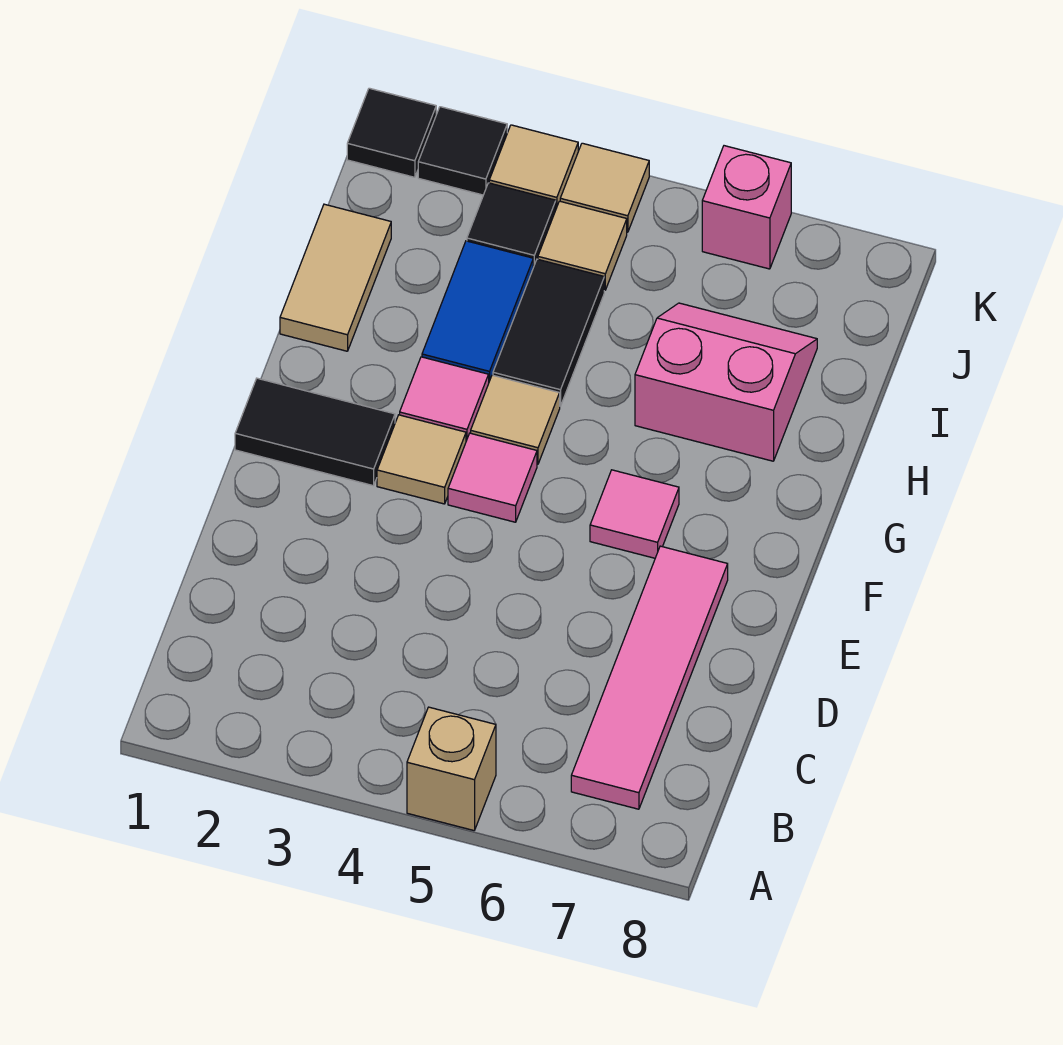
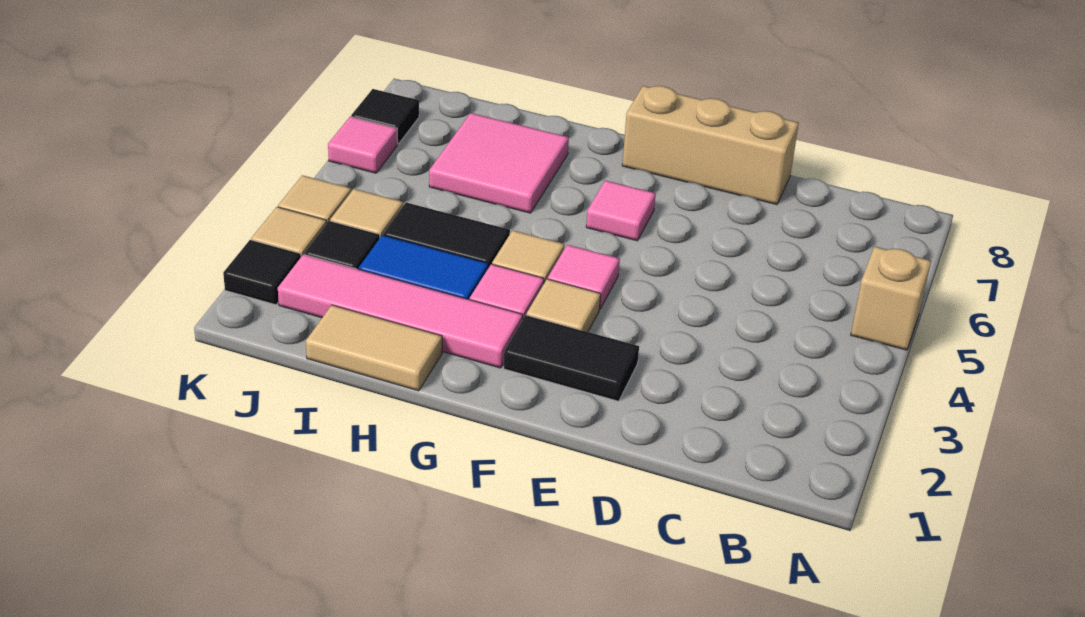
pink tile B7:E7 level 1 -> pink tile G2:J2 level 1
none -> tan brick D8:F8 level 1
black tile F1:F2 level 1 -> black tile E2:F2 level 1
pink slope H6:I7 level 1 top H -> pink tile H6:I7 level 1
black tile K1 level 1 -> black tile K7 level 1
pink brick K6 level 1 -> pink tile K6 level 1

